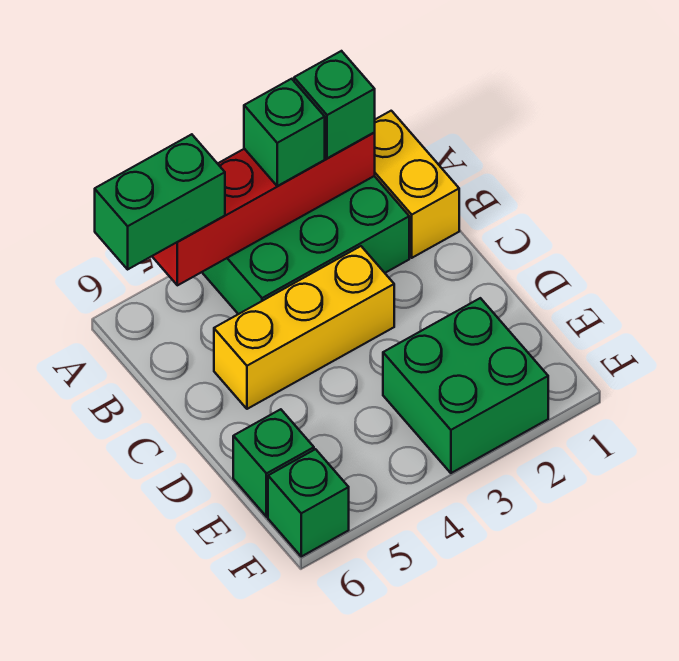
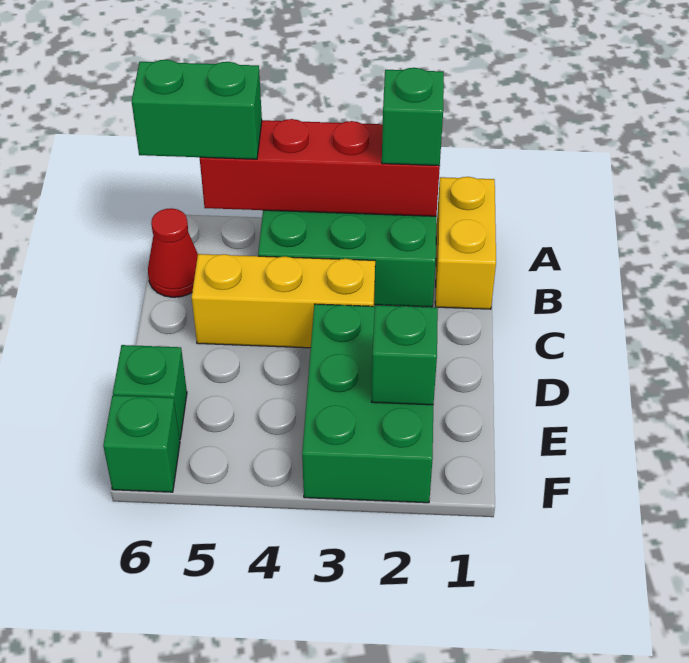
green brick A3 level 3 -> green brick E2 level 2
none -> red cone B6 level 1
green brick E2:F3 level 1 -> green brick D2:F3 level 1

